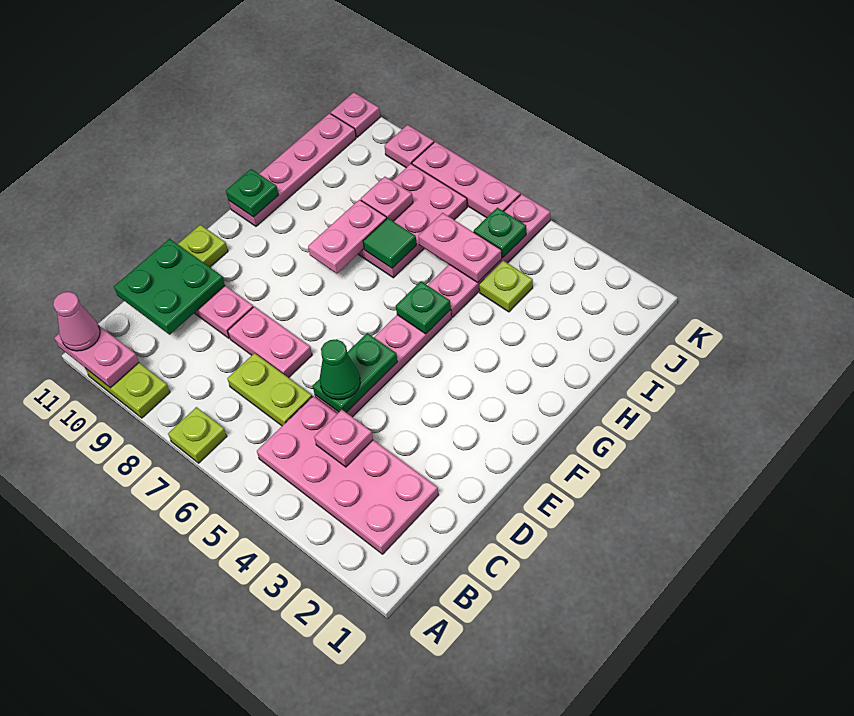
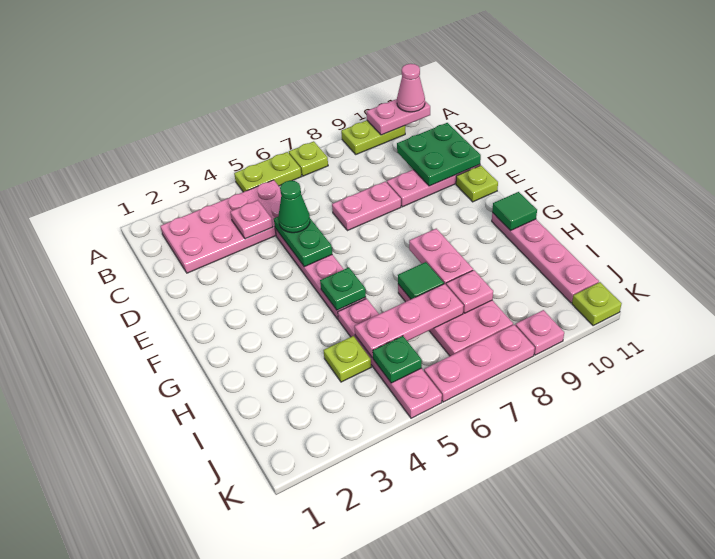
lime plate C6:C7 level 1 -> lime plate A5:A6 level 1
green plate G11 level 2 -> green tile G11 level 2
pink plate I5:I6 level 2 -> pink plate I5:I7 level 2
pink plate K11 level 1 -> lime plate K11 level 1

